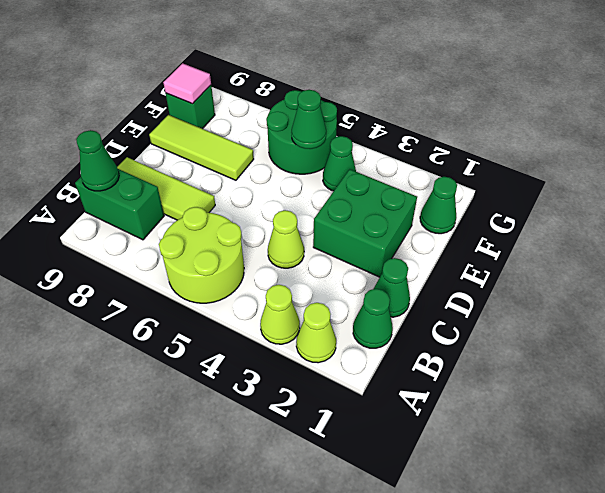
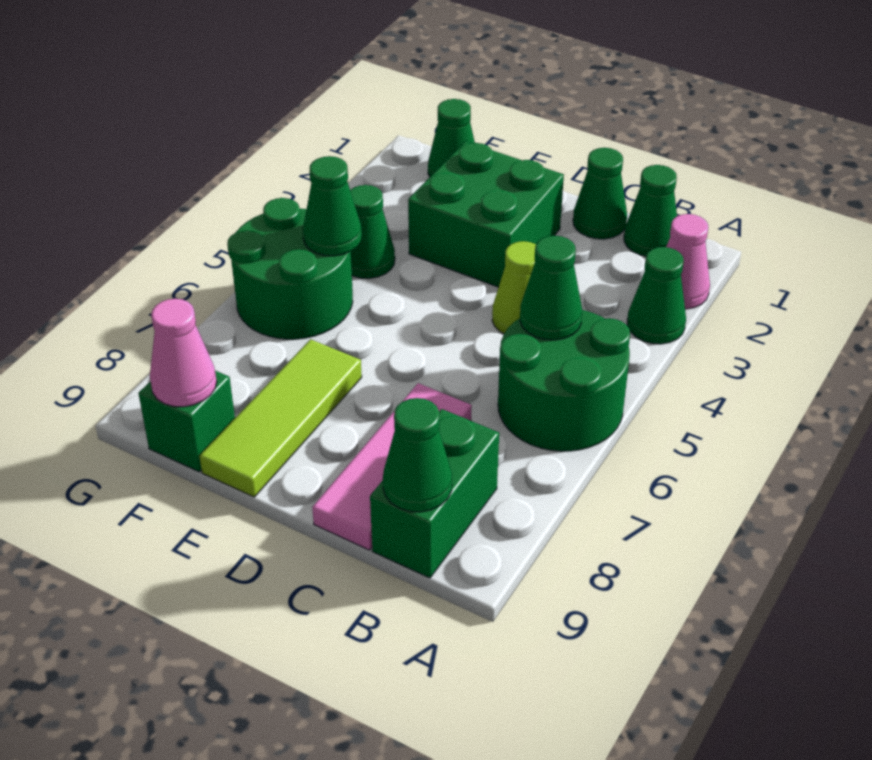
lime cone A2 level 1 -> pink cone A2 level 1
lime cone A3 level 1 -> green cone A3 level 1
lime round brick A5:B6 level 1 -> green round brick A5:B6 level 1
none -> green cone B5 level 2
lime tile C7:C9 level 1 -> pink tile C7:C9 level 1
pink tile F9 level 2 -> pink cone F9 level 2

